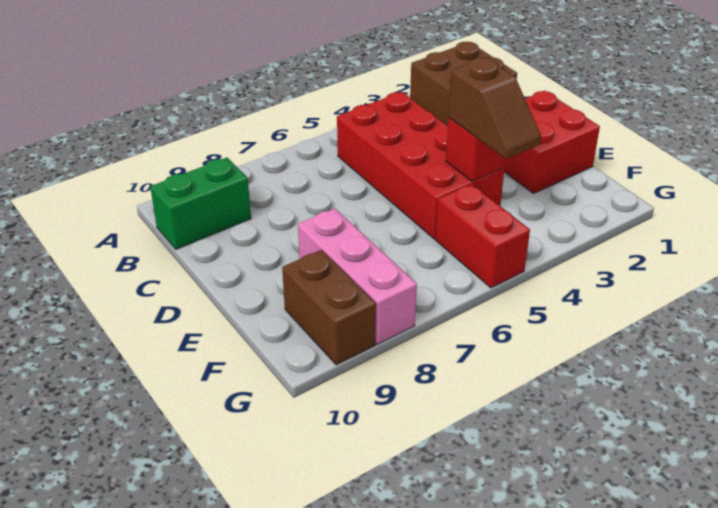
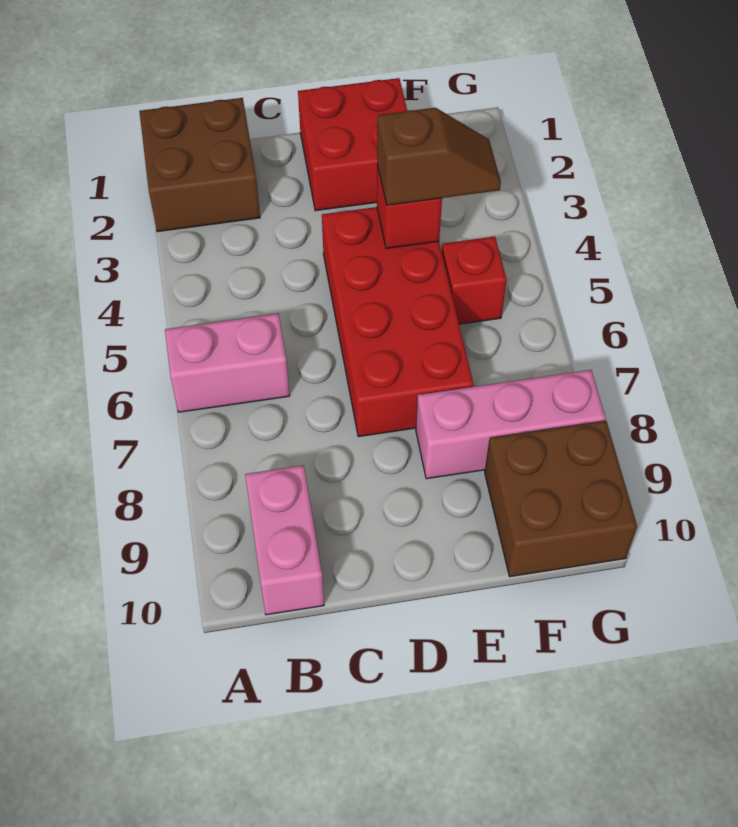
none -> pink brick A6:B6 level 1
red brick B4:E5 level 1 -> red brick D4:E7 level 1
green brick B9:B10 level 1 -> pink brick B9:B10 level 1
red brick F5:G5 level 1 -> red brick F5 level 1
brown brick F9:G9 level 1 -> brown brick F9:G10 level 1

